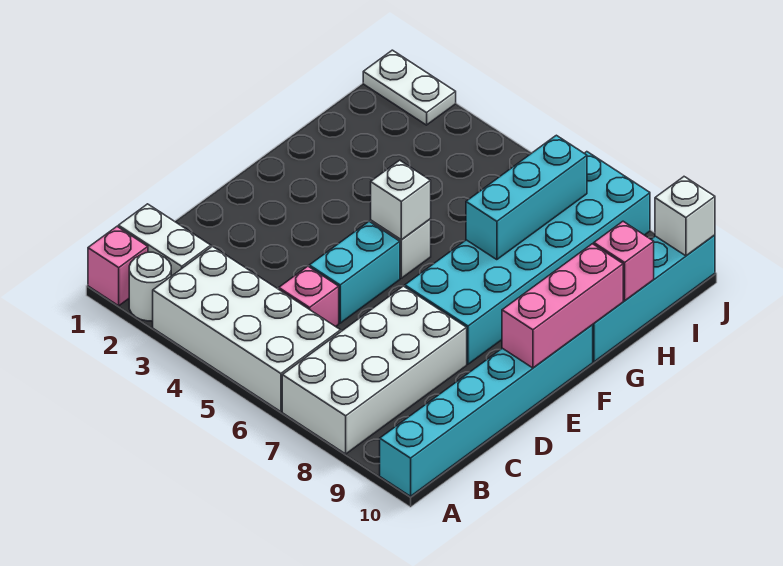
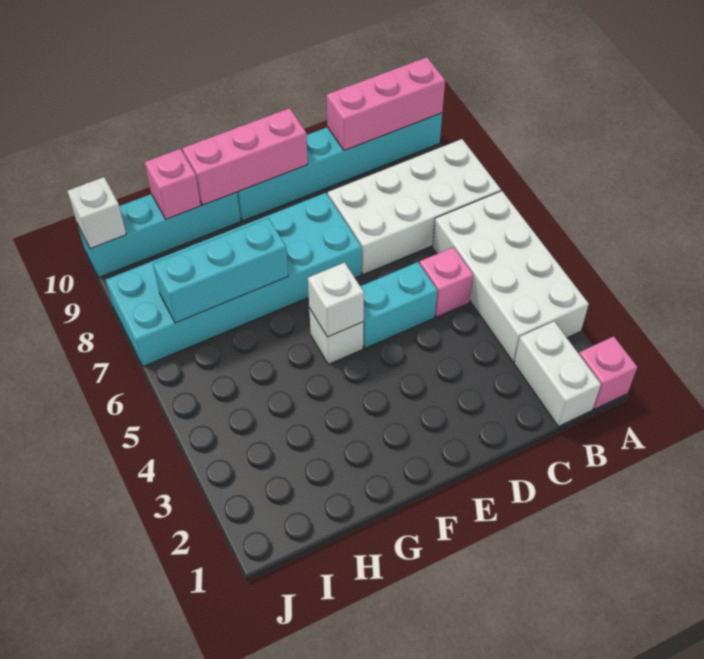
white round brick A2 level 1 -> none
none -> pink brick A10:C10 level 2
white plate J1:J2 level 1 -> none

